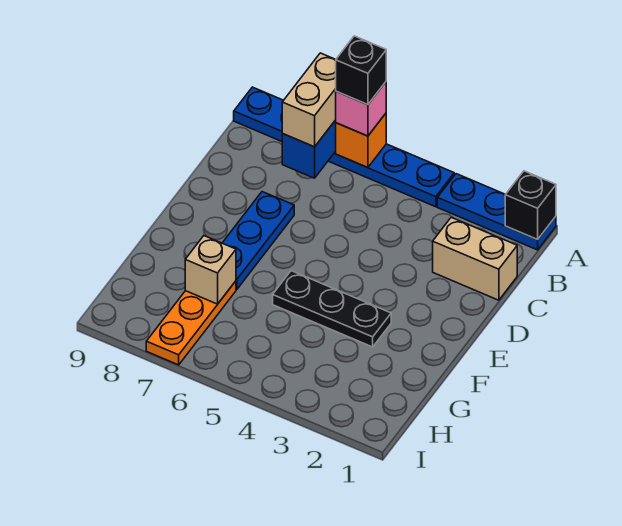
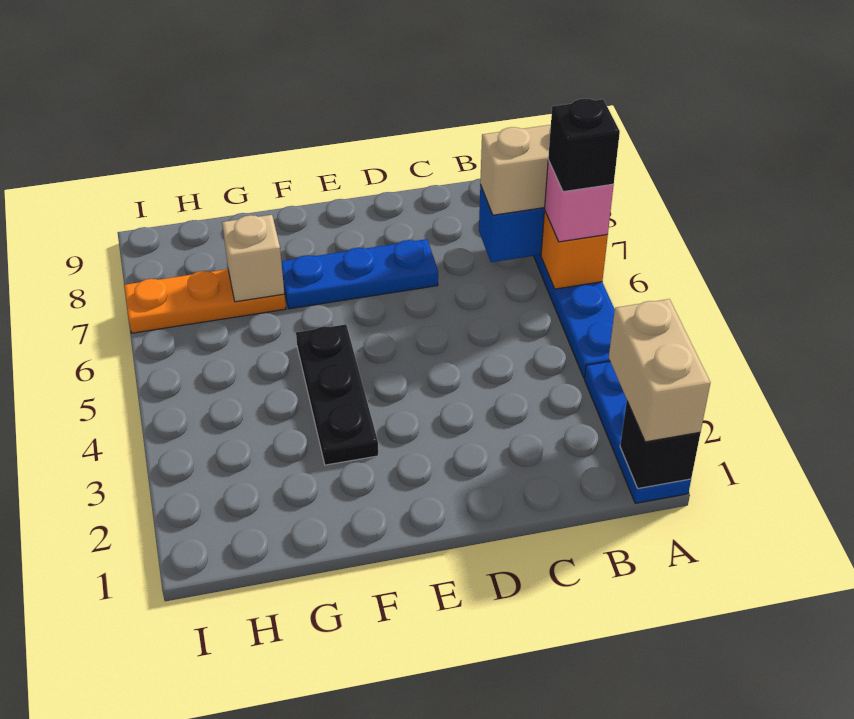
tan brick C1:C2 level 1 -> tan brick A1:A2 level 3

